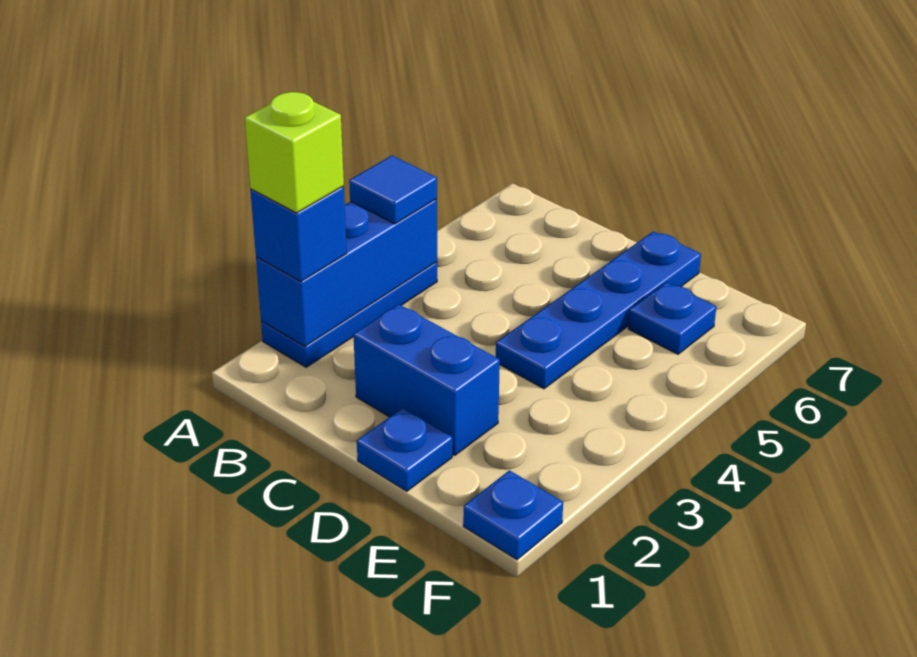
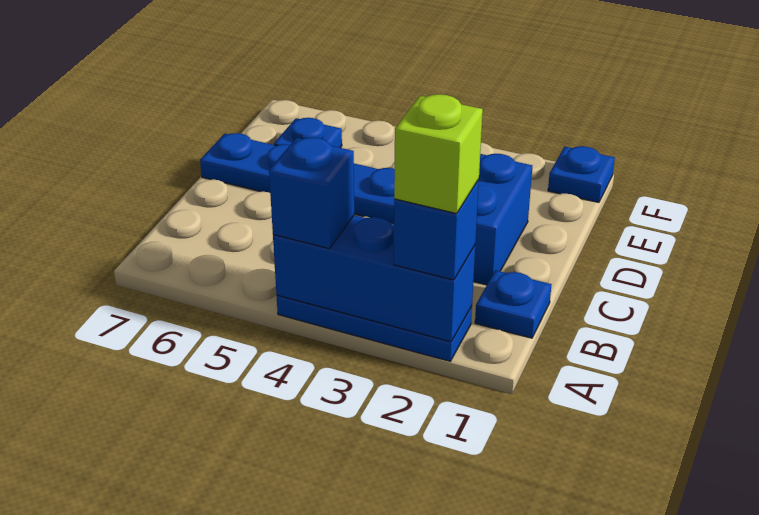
blue tile A4 level 3 -> blue brick A4 level 3
blue plate D1 level 1 -> blue plate B1 level 1

